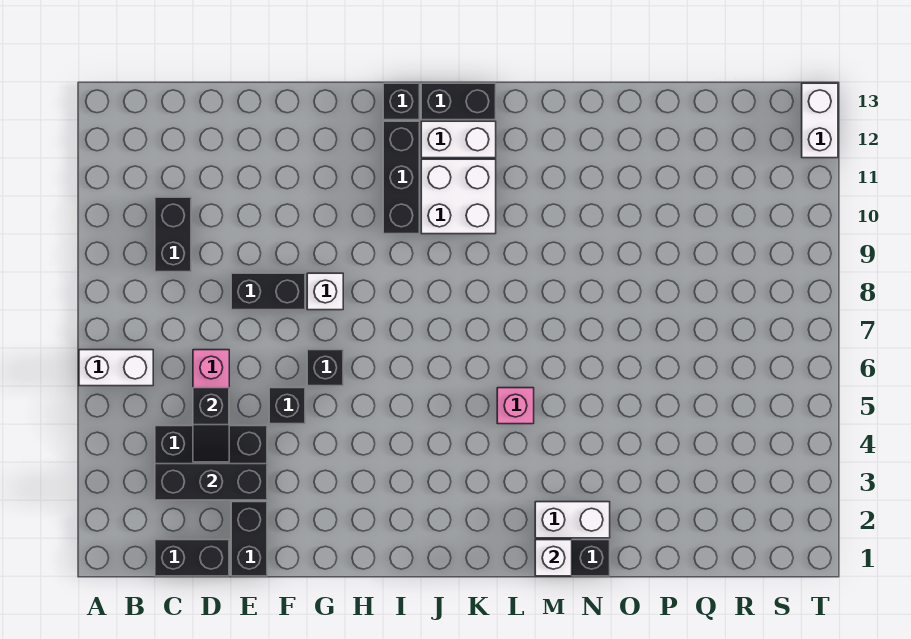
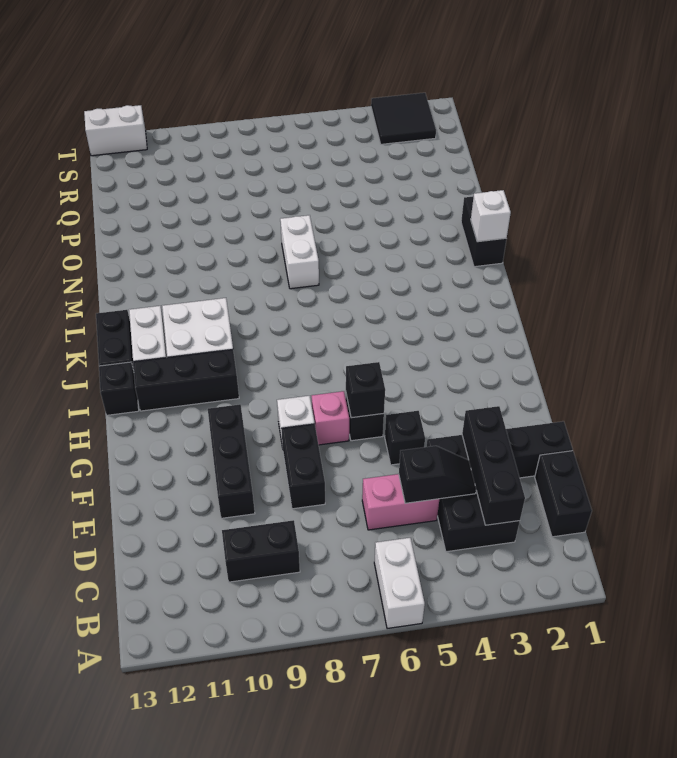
none -> black brick E10:G10 level 1
none -> black brick G6 level 2
pink brick L5 level 1 -> pink brick G7 level 1
white brick M2:N2 level 1 -> white brick M7:N7 level 1
none -> black tile S2:T3 level 1

